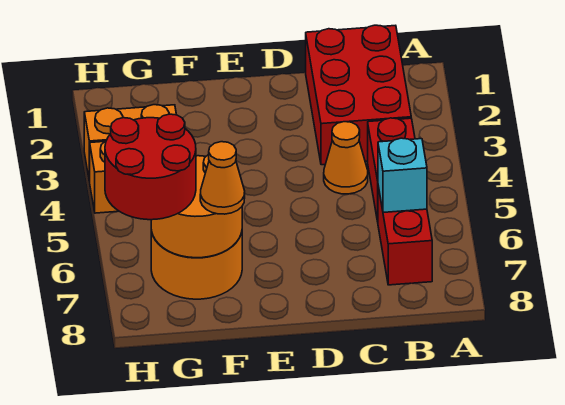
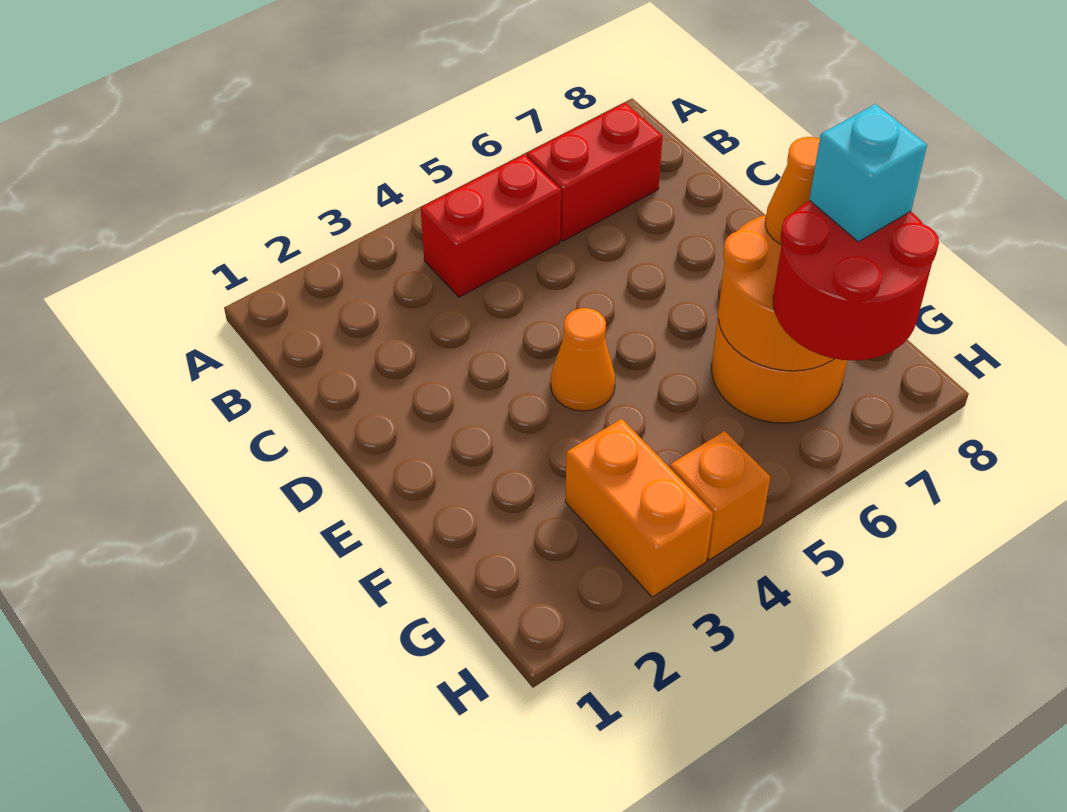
red brick B1:C3 level 1 -> none
cyan brick B6 level 2 -> cyan brick G7 level 4
orange cone C4 level 1 -> orange cone E4 level 1

